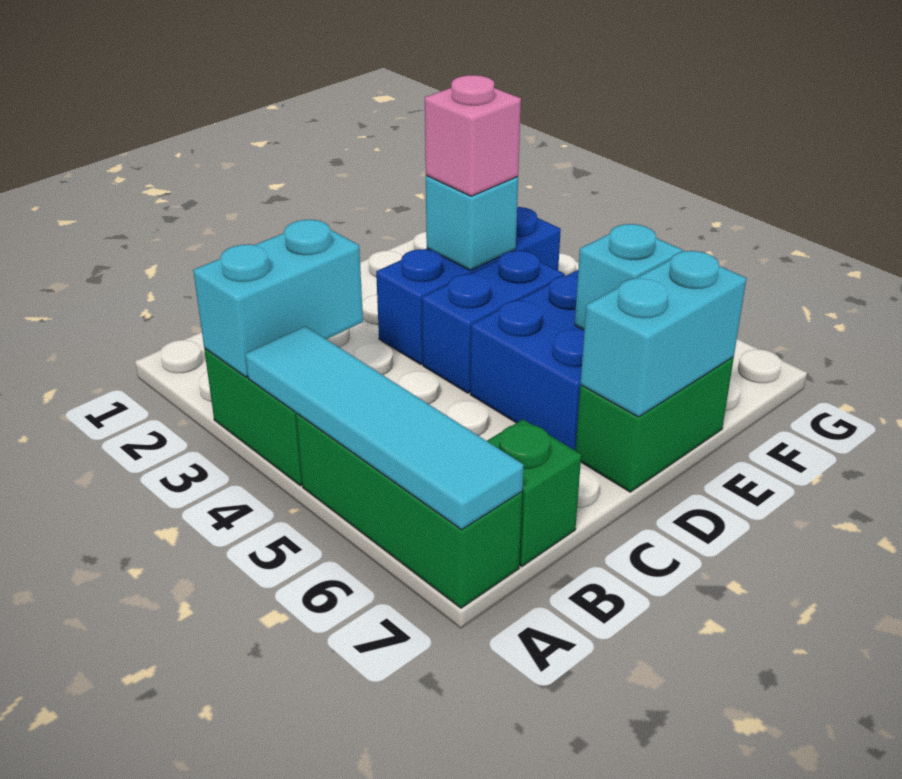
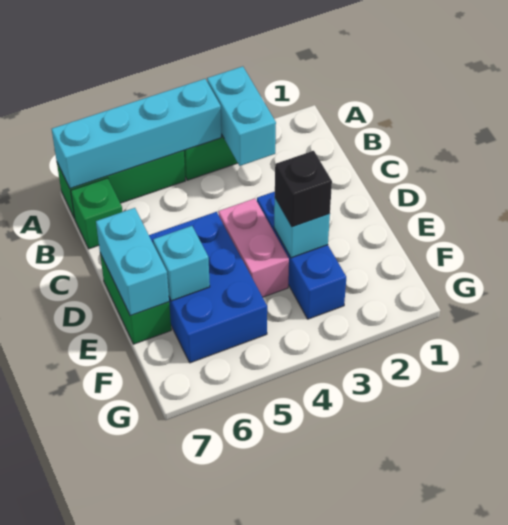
cyan tile A4:A7 level 2 -> cyan brick A4:A7 level 2
blue brick D4:E4 level 1 -> pink brick D4:E4 level 1
pink brick E3 level 3 -> black brick E3 level 3

